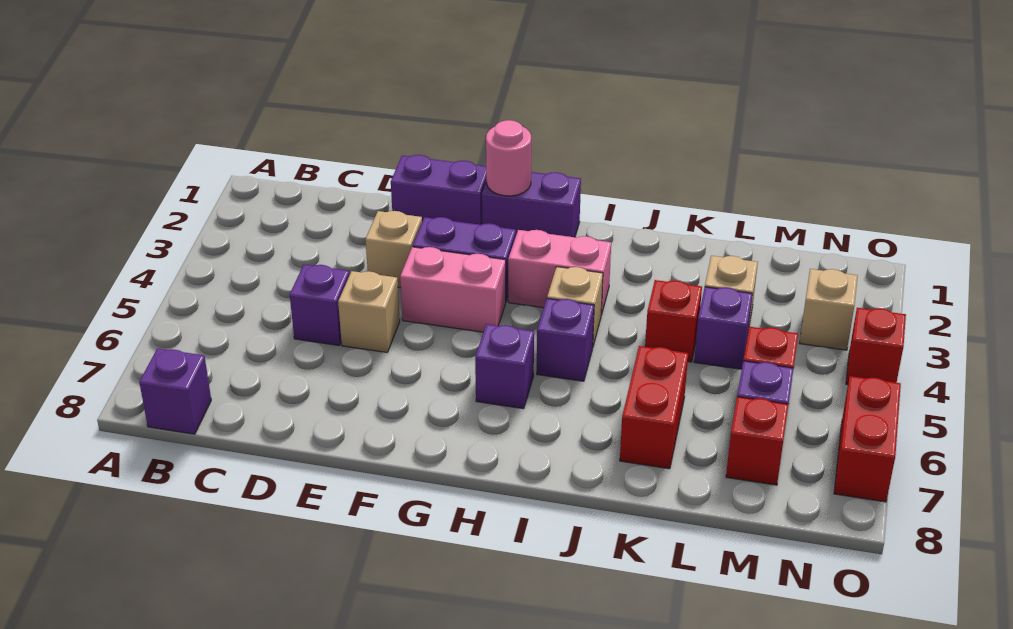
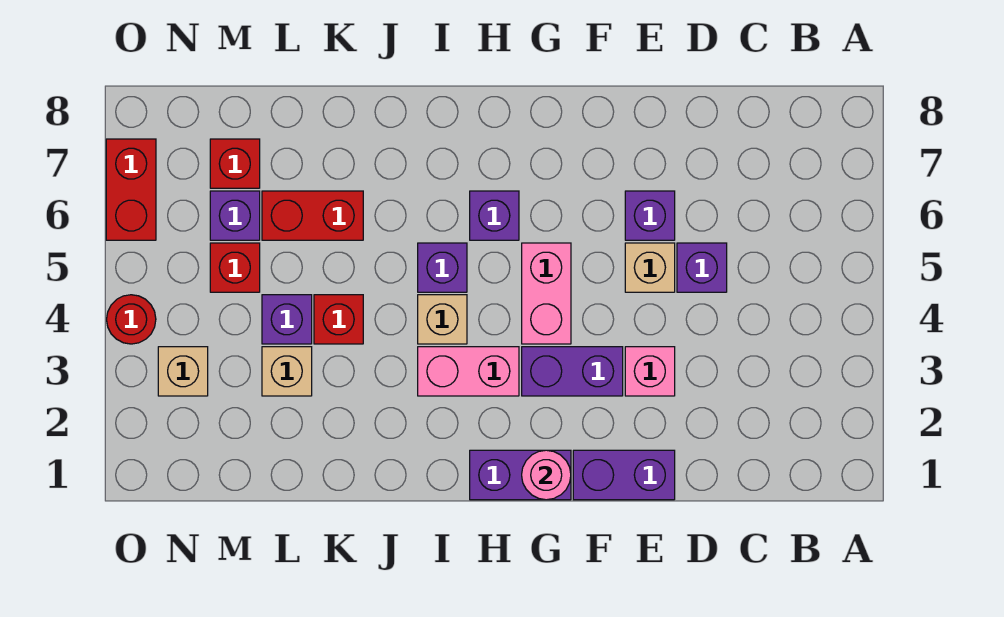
purple brick B8 level 1 -> purple brick E6 level 1
tan brick E3 level 1 -> pink brick E3 level 1
pink brick F4:G4 level 1 -> pink brick G4:G5 level 1
red brick K6:K7 level 1 -> red brick K6:L6 level 1
red brick O4 level 1 -> red round brick O4 level 1

